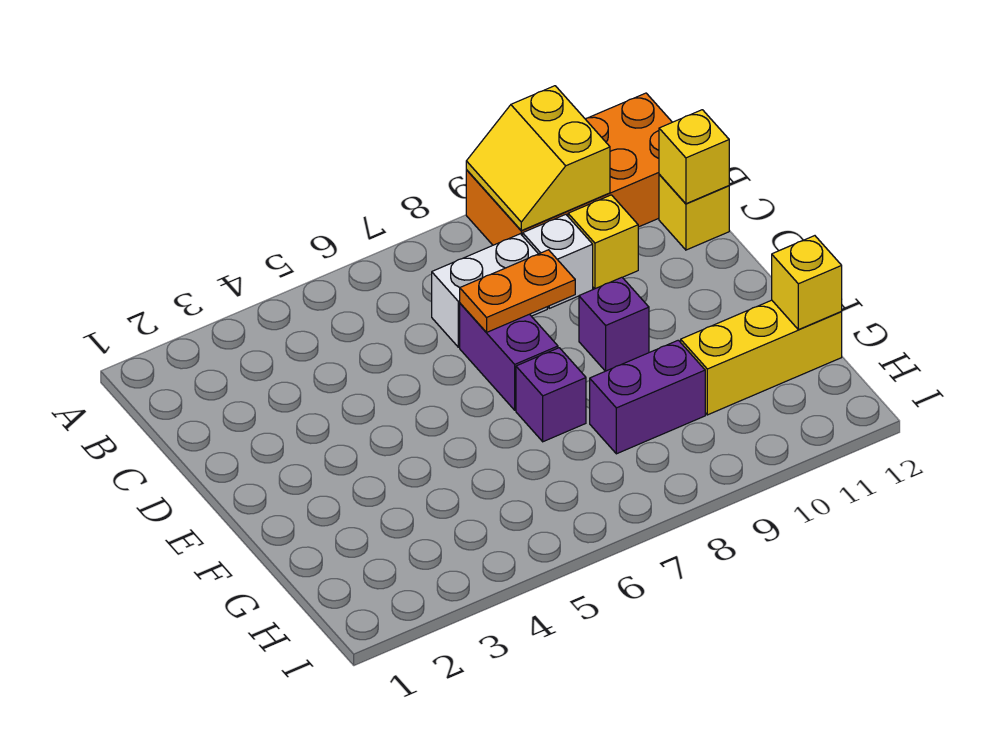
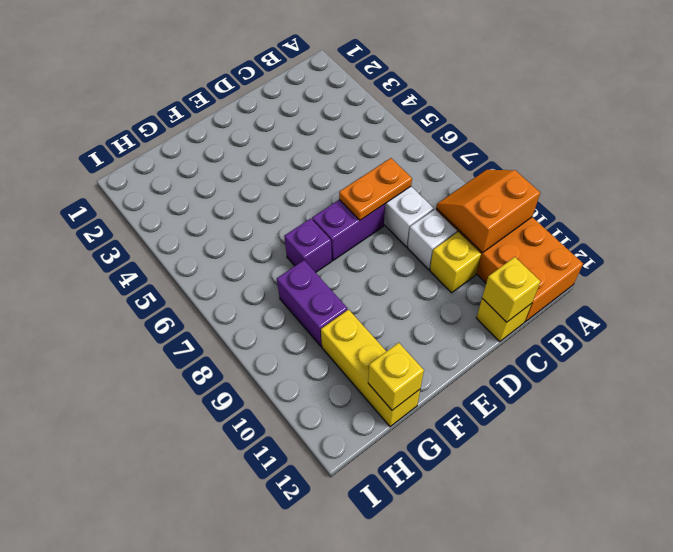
yellow slope A9:B10 level 2 top 10 -> orange slope A9:B10 level 2 top 10
orange plate D7:D8 level 2 -> orange plate C7:D7 level 2
purple brick E9 level 1 -> none

